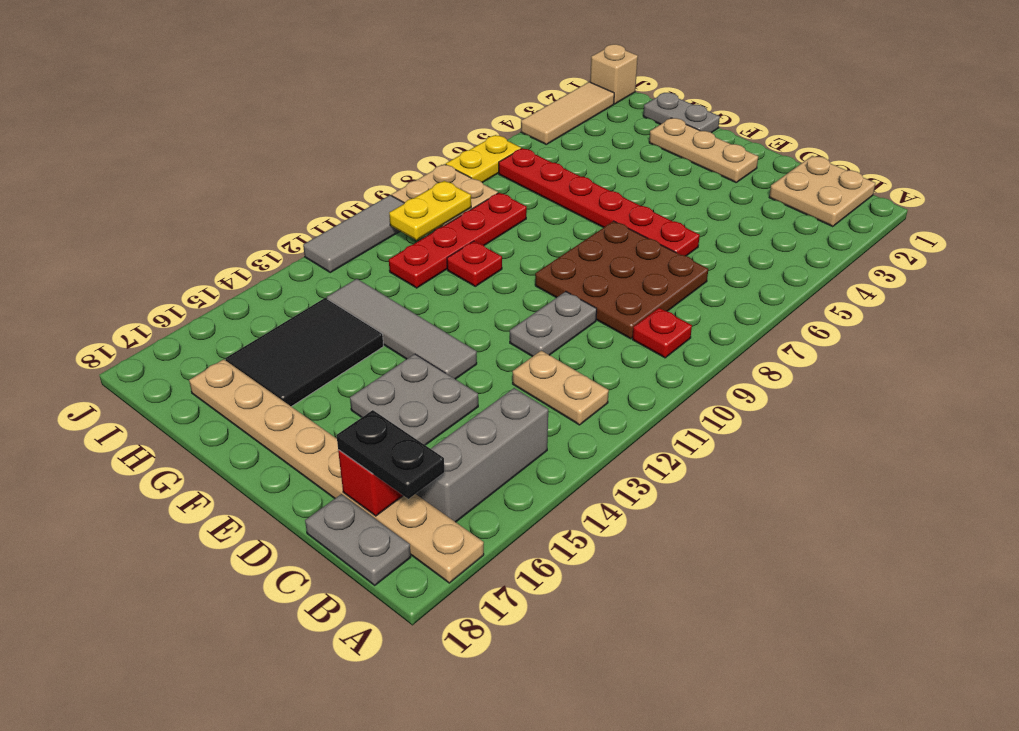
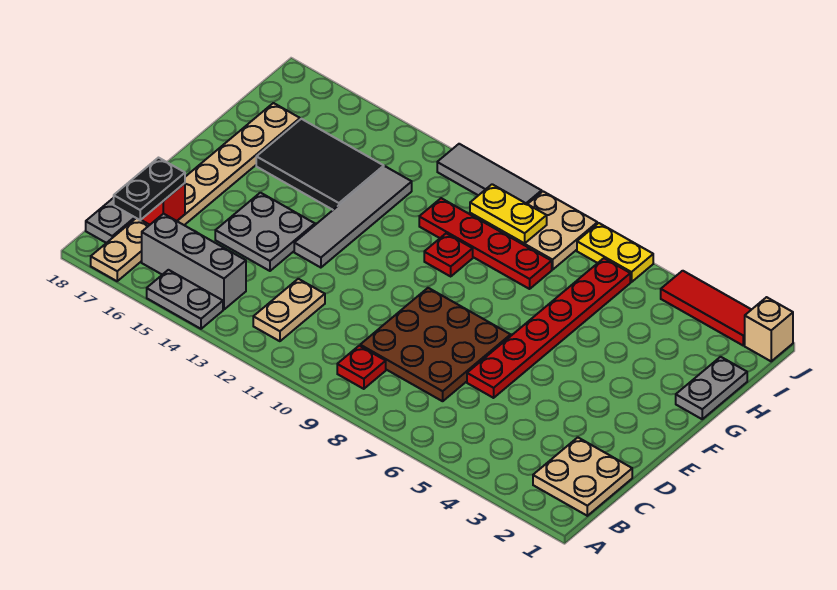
grey plate D10:D11 level 1 -> grey plate A14:A15 level 1
tan plate E2:G2 level 1 -> none
tan tile J2:J4 level 1 -> red tile J2:J4 level 1

